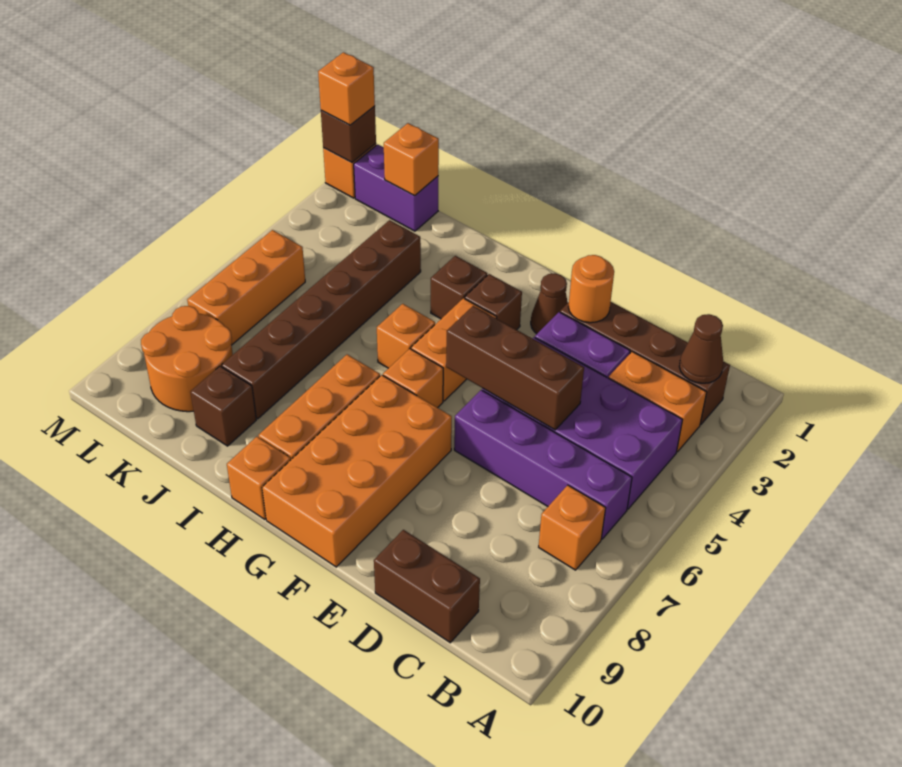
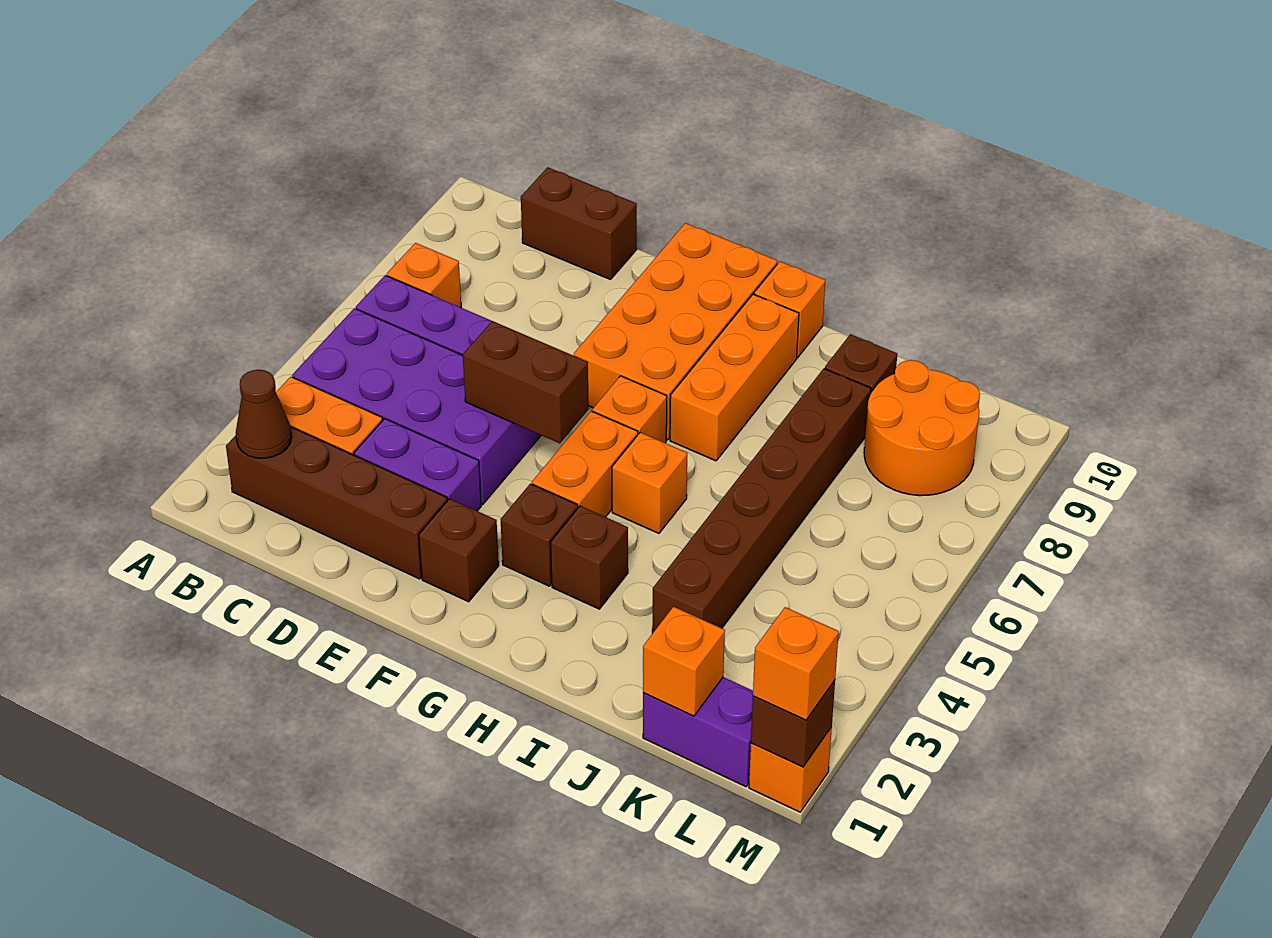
brown brick D5:F5 level 2 -> brown brick E5:F5 level 2
orange round brick E2 level 2 -> none
brown cone F2 level 1 -> brown brick F2 level 1
orange brick L5:L7 level 1 -> none

